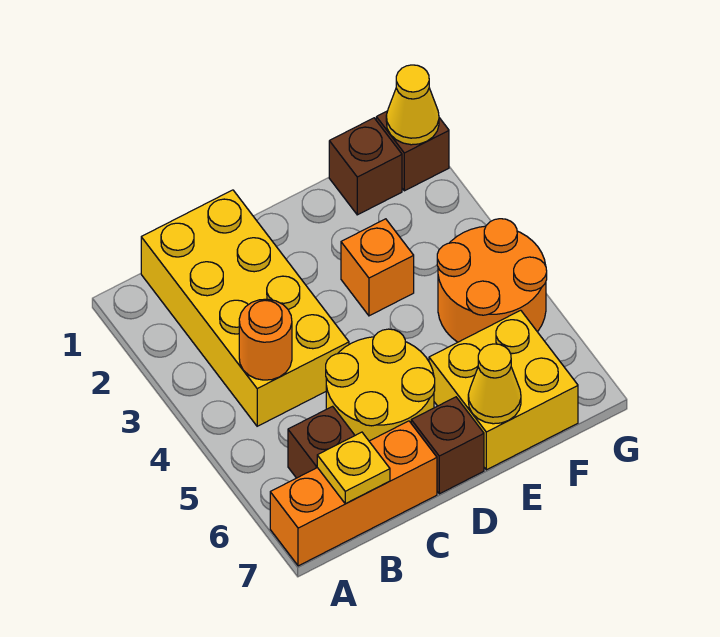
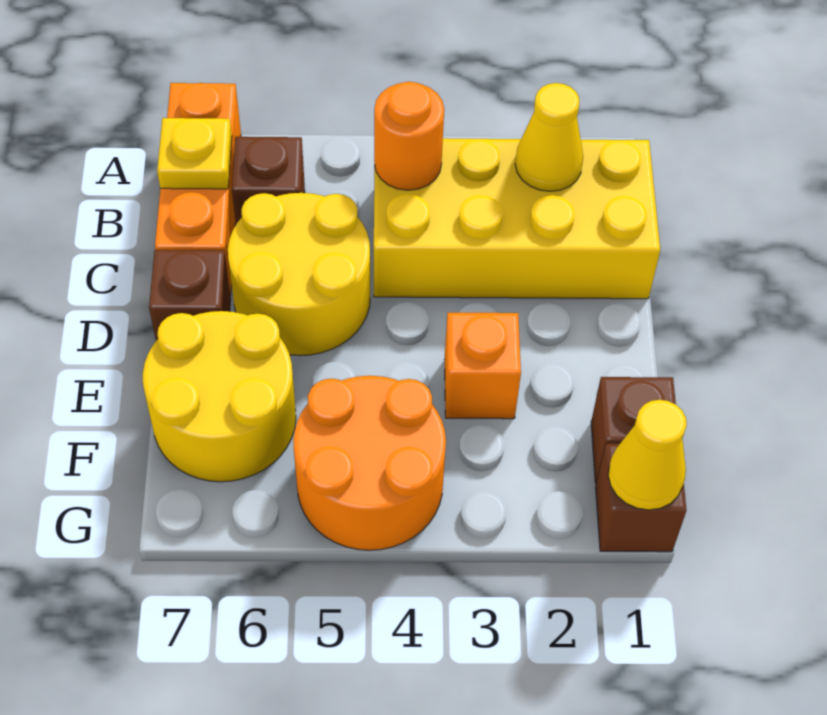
yellow brick E6:F7 level 1 -> yellow round brick E6:F7 level 1
yellow cone E7 level 2 -> yellow cone B2 level 2

